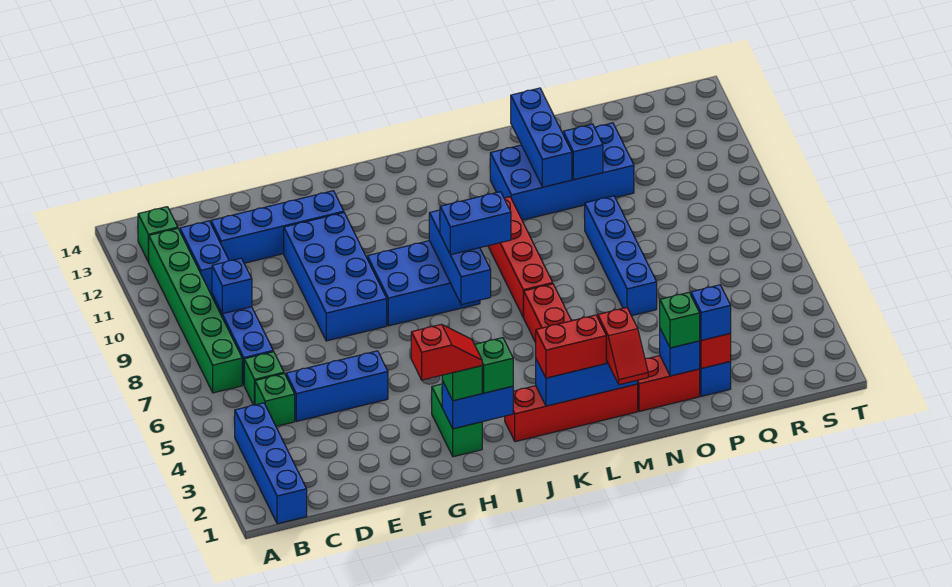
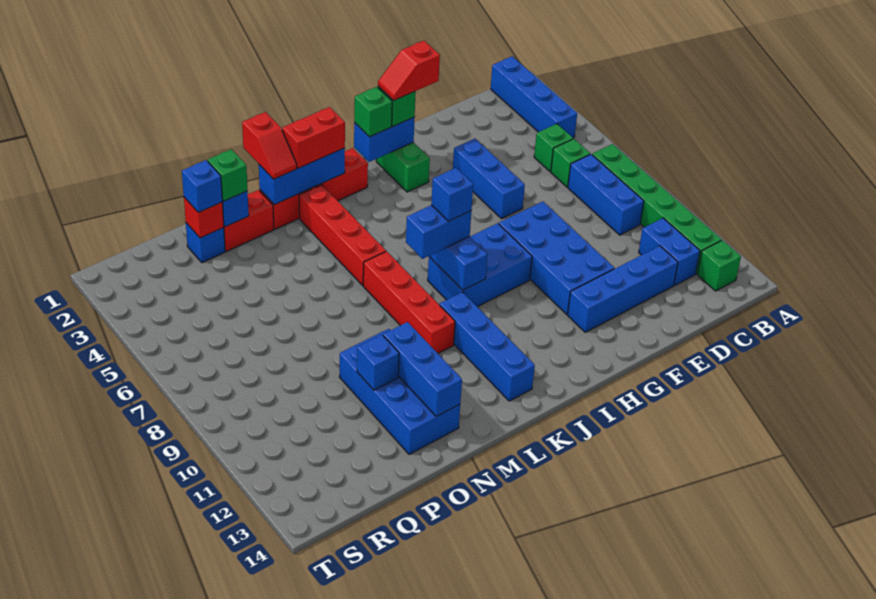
blue brick C9 level 2 -> blue brick J8 level 4
blue brick D5:F5 level 1 -> blue brick F4:F6 level 1
red slope M1:M2 level 3 top 2 -> red slope M1:M2 level 3 top 1
blue brick M11:P12 level 1 -> blue brick N10:O13 level 1
blue brick O6:O9 level 1 -> blue brick K10:K13 level 1

